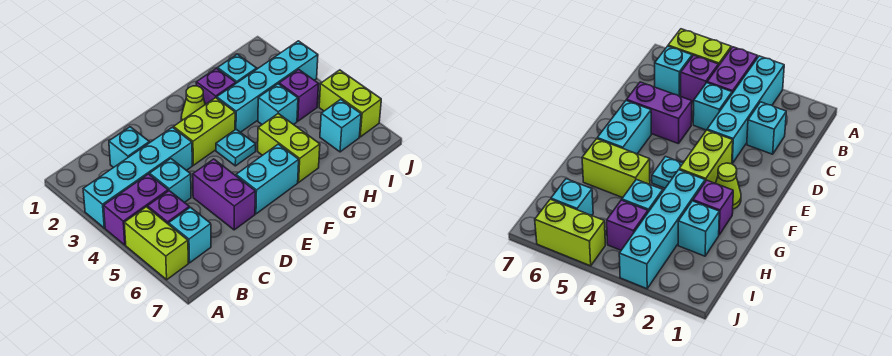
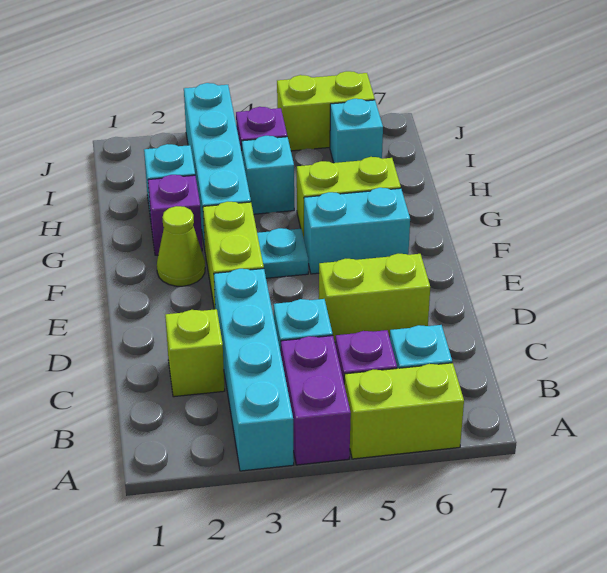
cyan brick C2 level 1 -> lime brick C2 level 1
purple brick D5:D6 level 1 -> lime brick D5:D6 level 1
cyan brick E6:F6 level 1 -> cyan brick F5:F6 level 1

